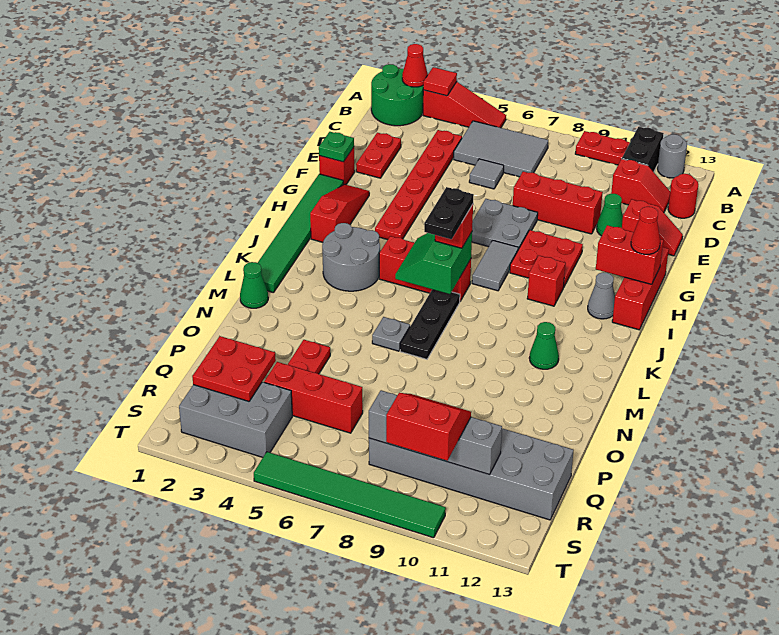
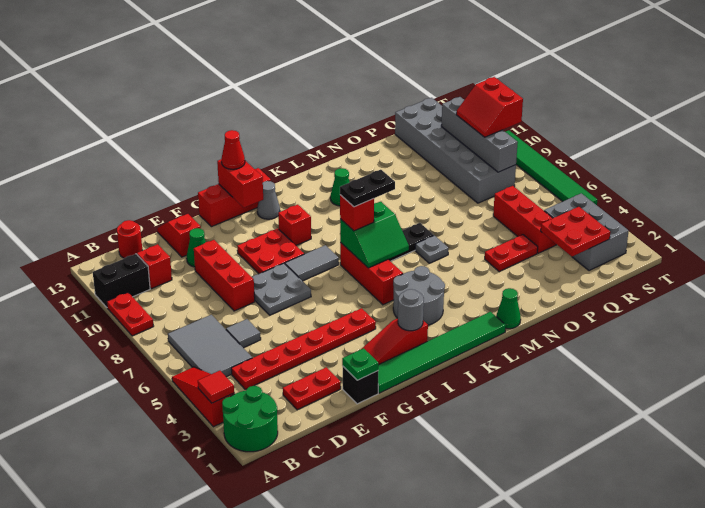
red cone A2 level 2 -> none
grey round brick A12 level 1 -> grey round brick I2 level 2
red brick F1 level 1 -> black brick F1 level 1

